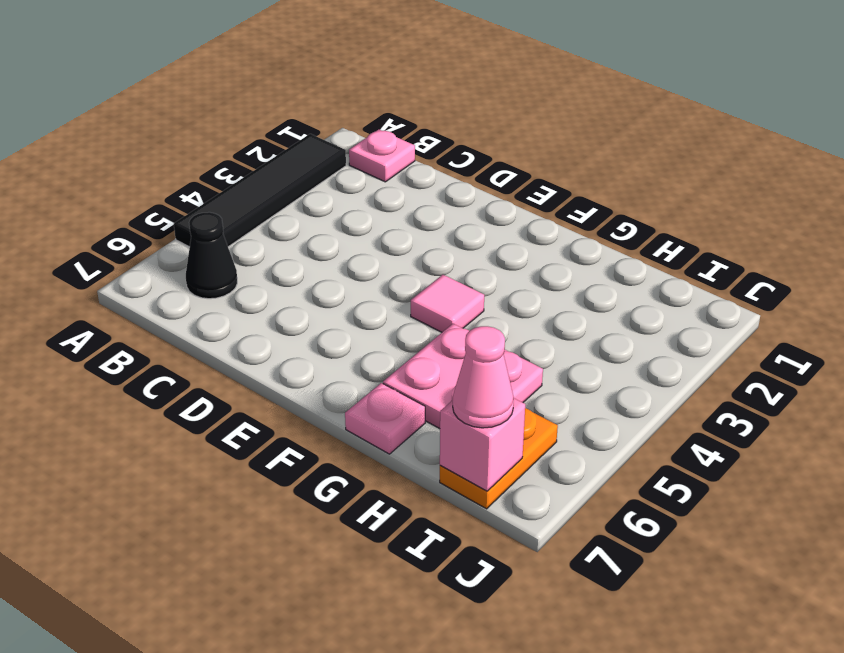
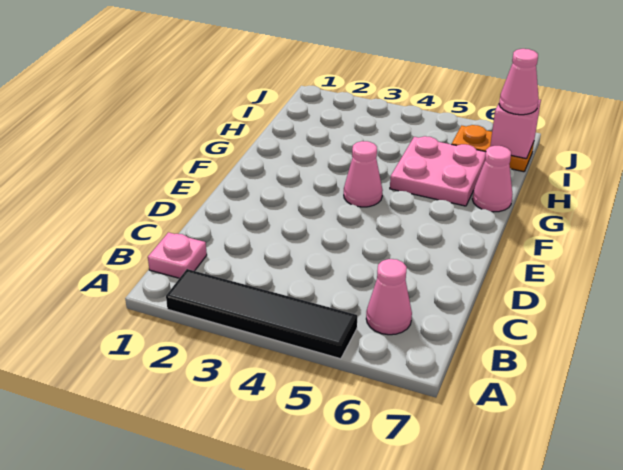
black cone B6 level 1 -> pink cone B6 level 1
pink tile F4 level 1 -> pink cone F4 level 1
pink plate G7 level 1 -> pink cone G7 level 1

